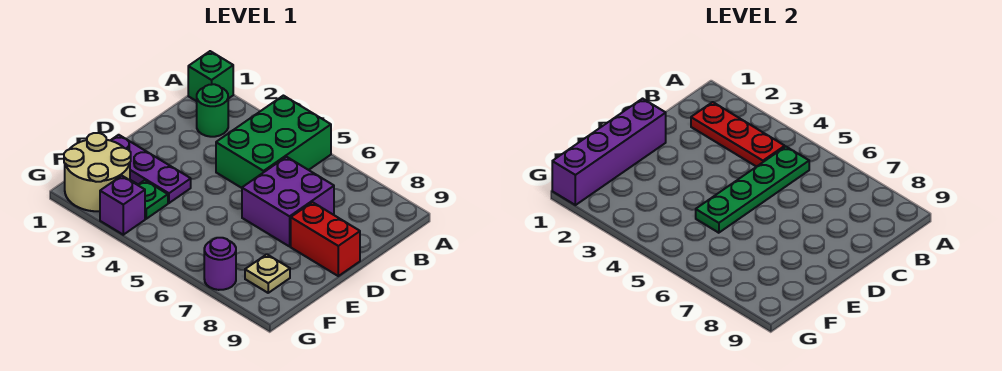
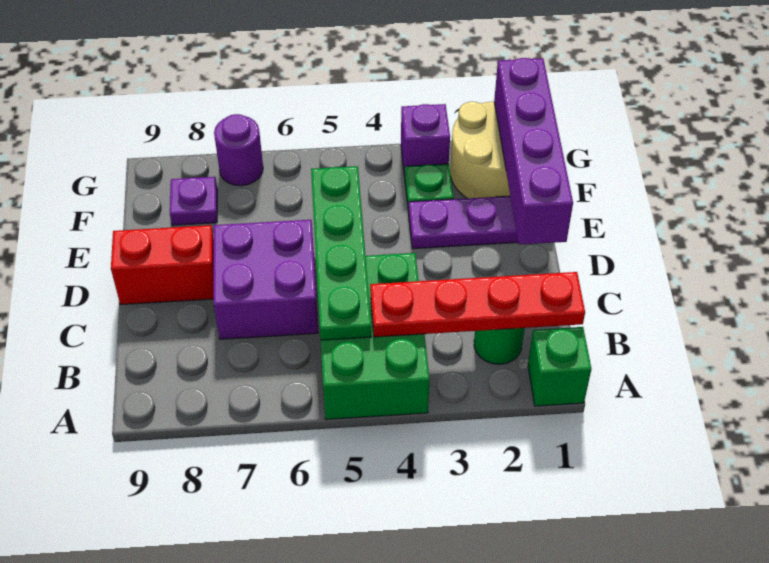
red plate B2:B4 level 2 -> red plate B1:B4 level 2
tan plate F8 level 1 -> purple plate F8 level 1

